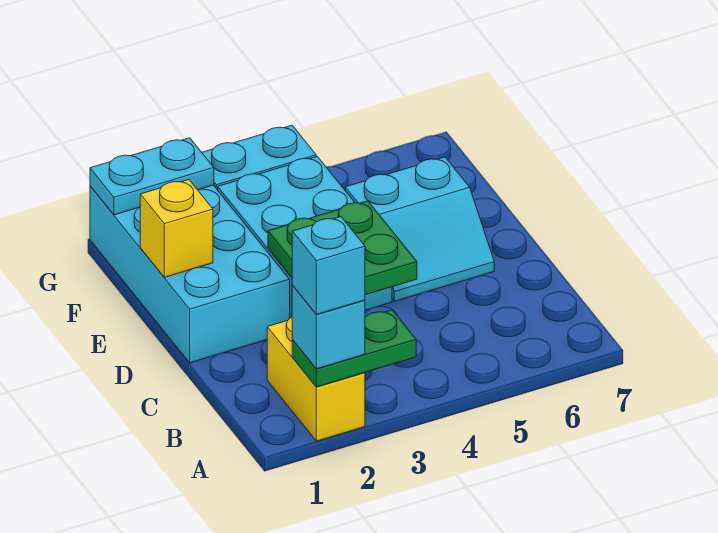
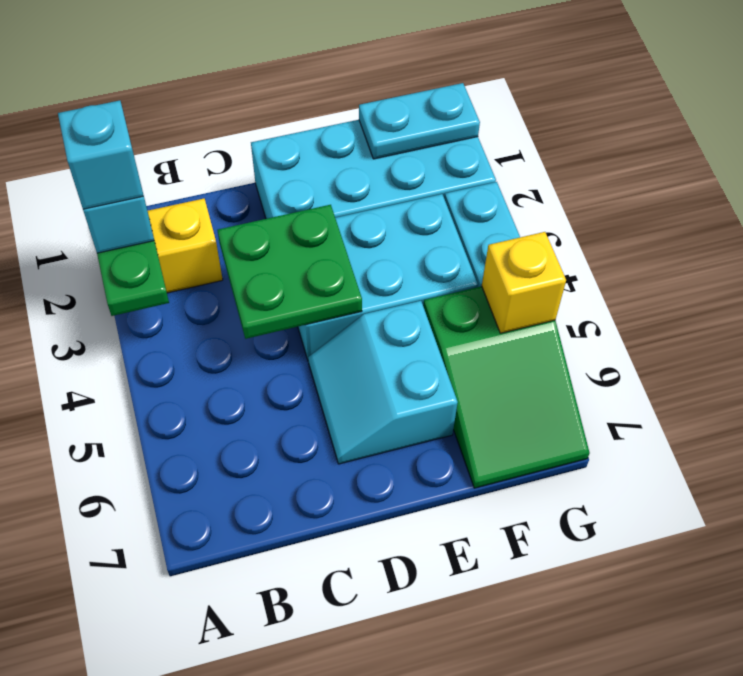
yellow brick E1 level 2 -> yellow brick G5 level 2
none -> green slope F5:G7 level 1 top 5
cyan plate G1:G2 level 2 -> cyan plate F1:G1 level 2

